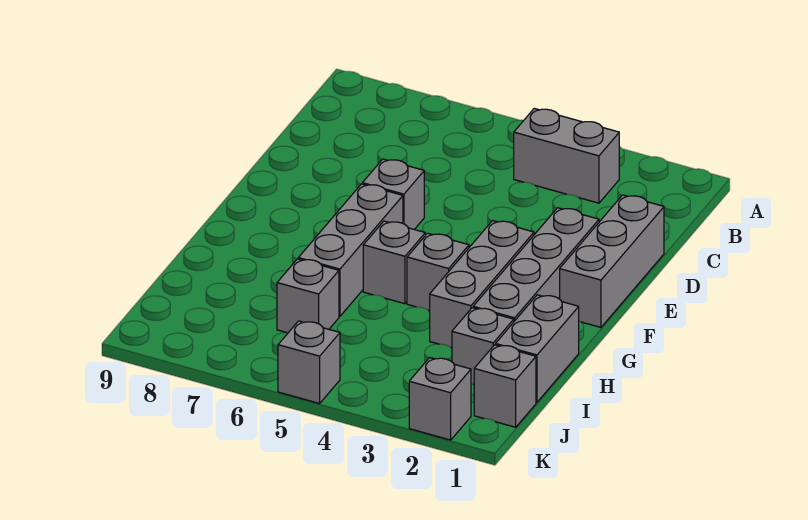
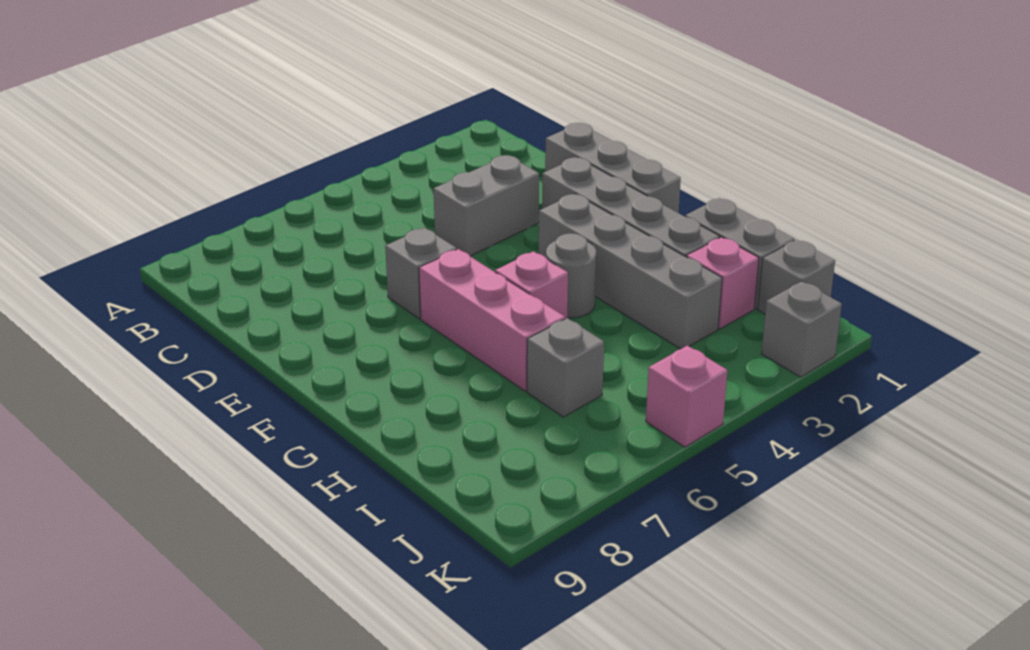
grey brick B3:B4 level 1 -> grey brick D3:D4 level 1
grey brick F3:H3 level 1 -> grey brick F3:I3 level 1
grey brick F6:H6 level 1 -> pink brick F6:H6 level 1
grey brick G4 level 1 -> grey round brick G4 level 1
grey brick G5 level 1 -> pink brick G5 level 1
grey brick I2 level 1 -> pink brick I2 level 1
grey brick K5 level 1 -> pink brick K5 level 1

